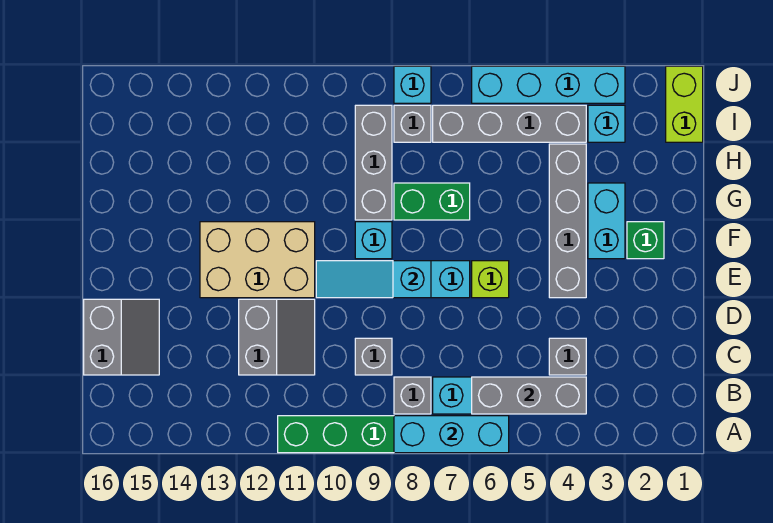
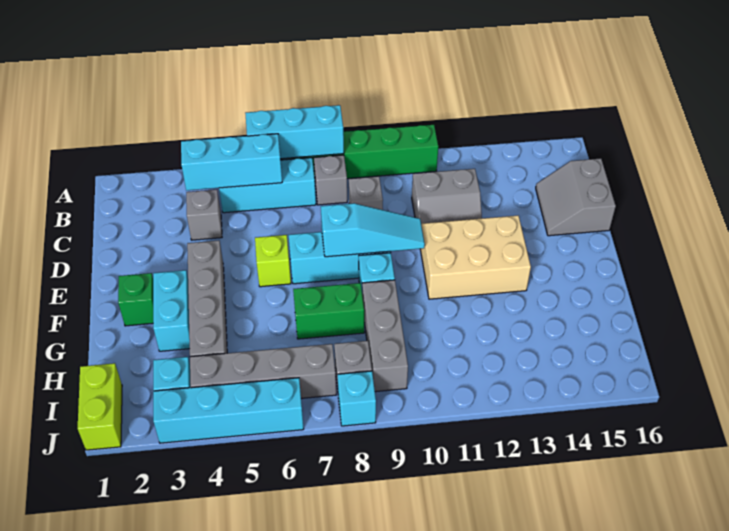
grey brick B4:B6 level 2 -> cyan brick B4:B6 level 2
grey slope C11:D12 level 1 top 12 -> grey slope C11:D12 level 1 top C

